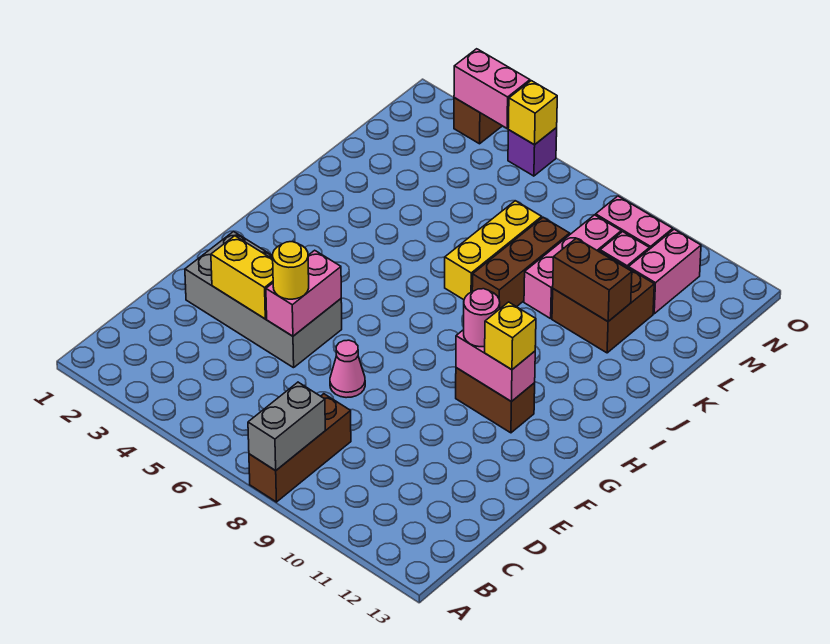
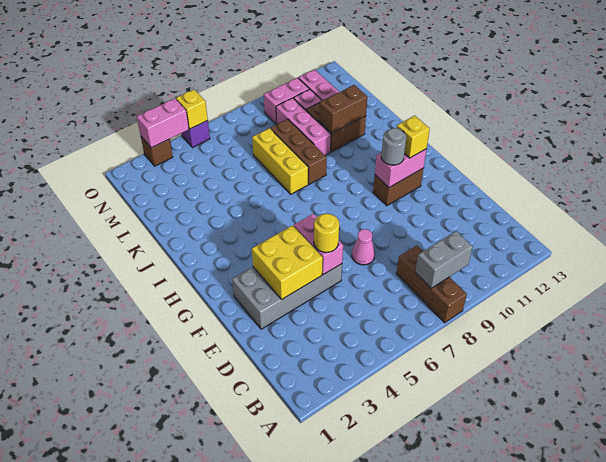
grey brick A8:B8 level 2 -> grey brick B8:B9 level 2
yellow brick E3:E4 level 2 -> yellow brick E3:F4 level 2
pink round brick G10 level 3 -> grey round brick G10 level 3

